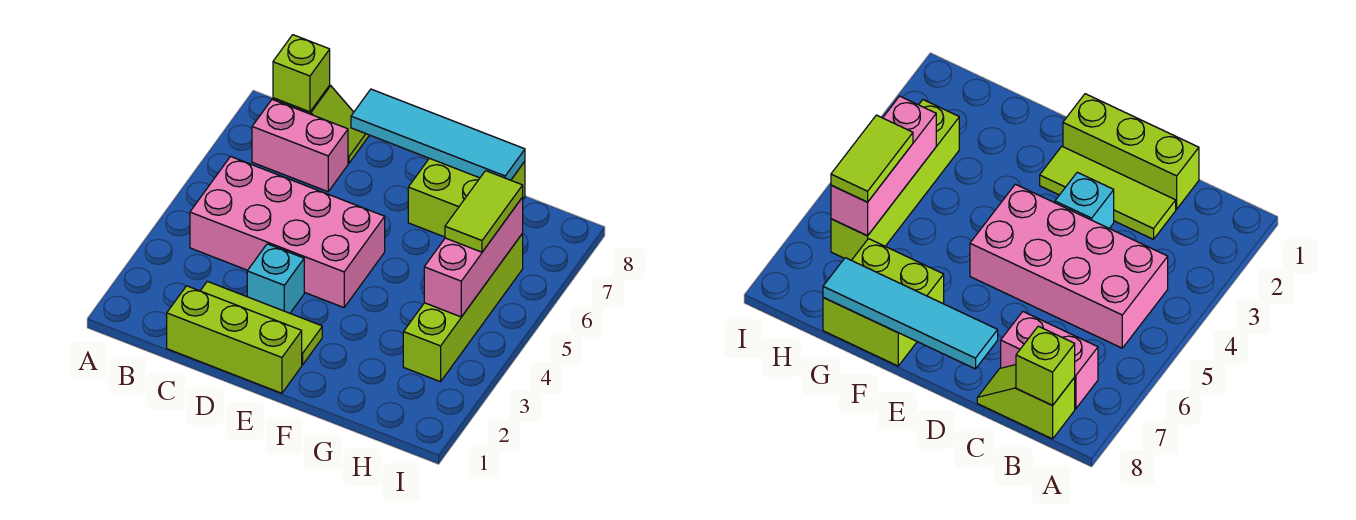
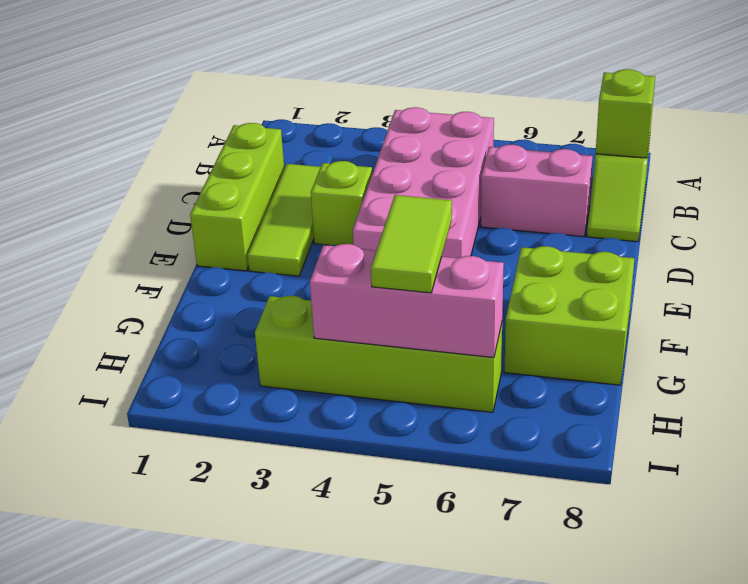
pink brick B7:C7 level 1 -> pink brick C6:C7 level 1
cyan brick D3 level 1 -> lime brick D3 level 1
cyan tile D8:G8 level 2 -> none
lime tile H5:H6 level 3 -> lime tile G5:H5 level 3

